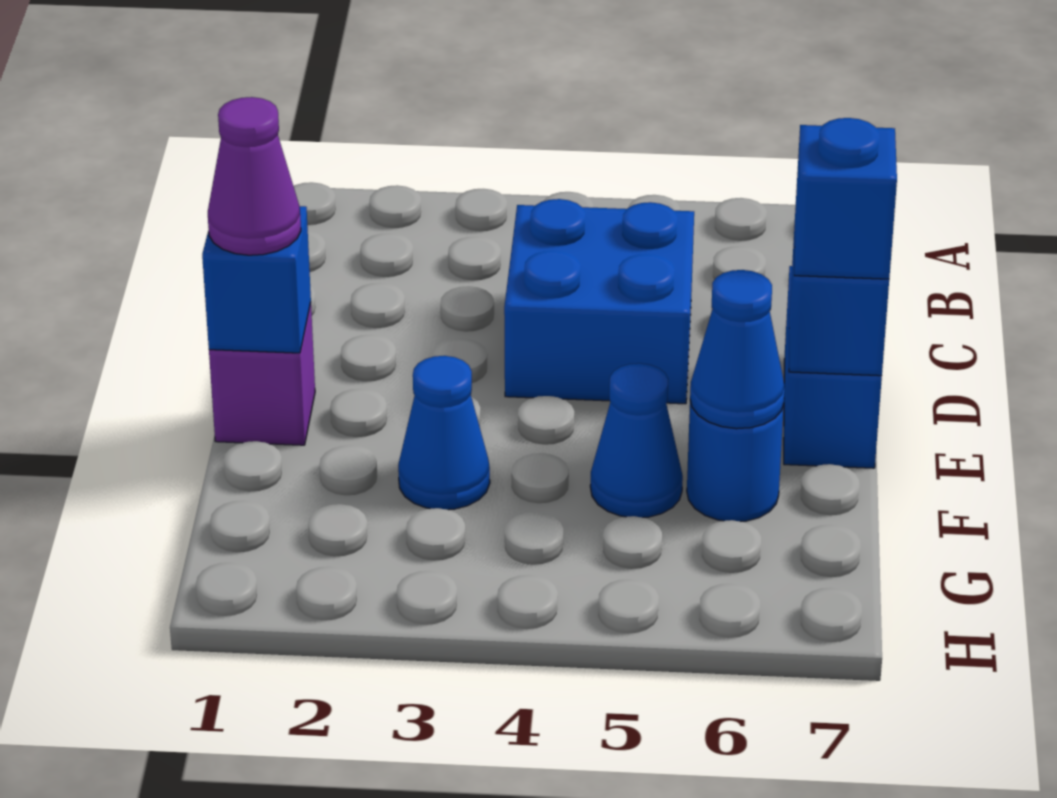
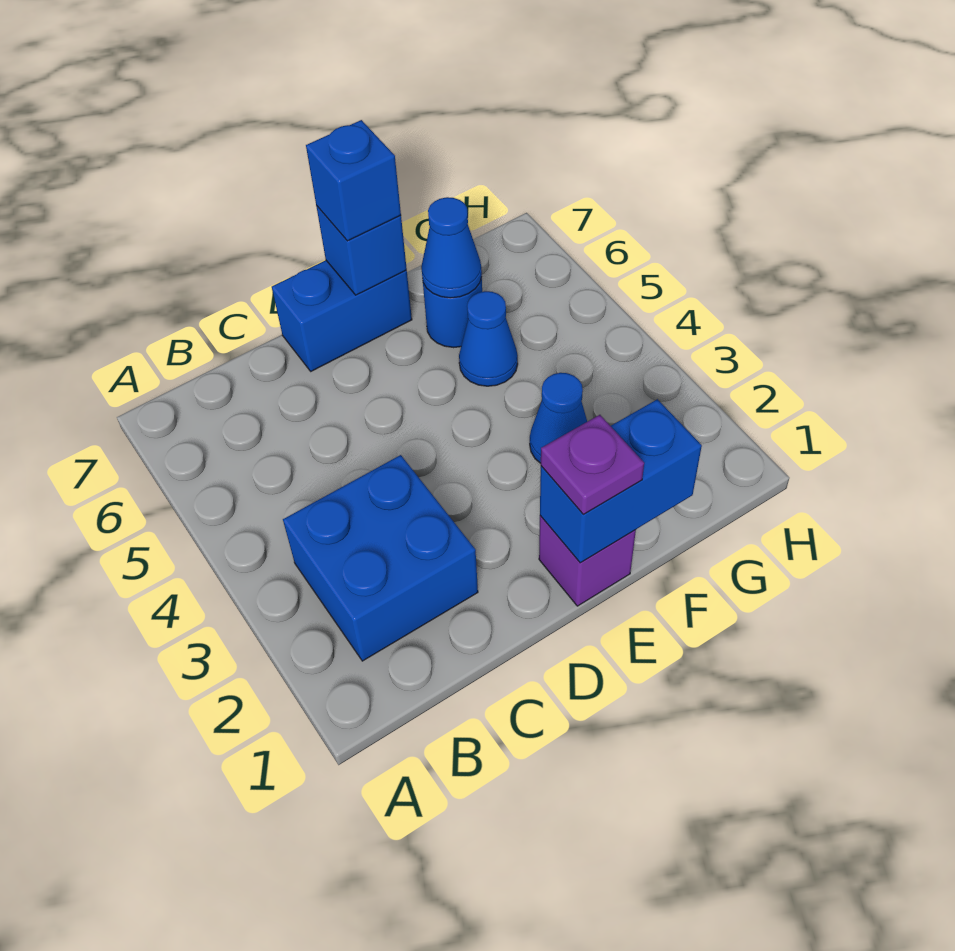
blue brick C4:D5 level 1 -> blue brick B2:C3 level 1
blue brick E1 level 2 -> blue brick E1:F1 level 2
purple cone E1 level 3 -> purple plate E1 level 3

